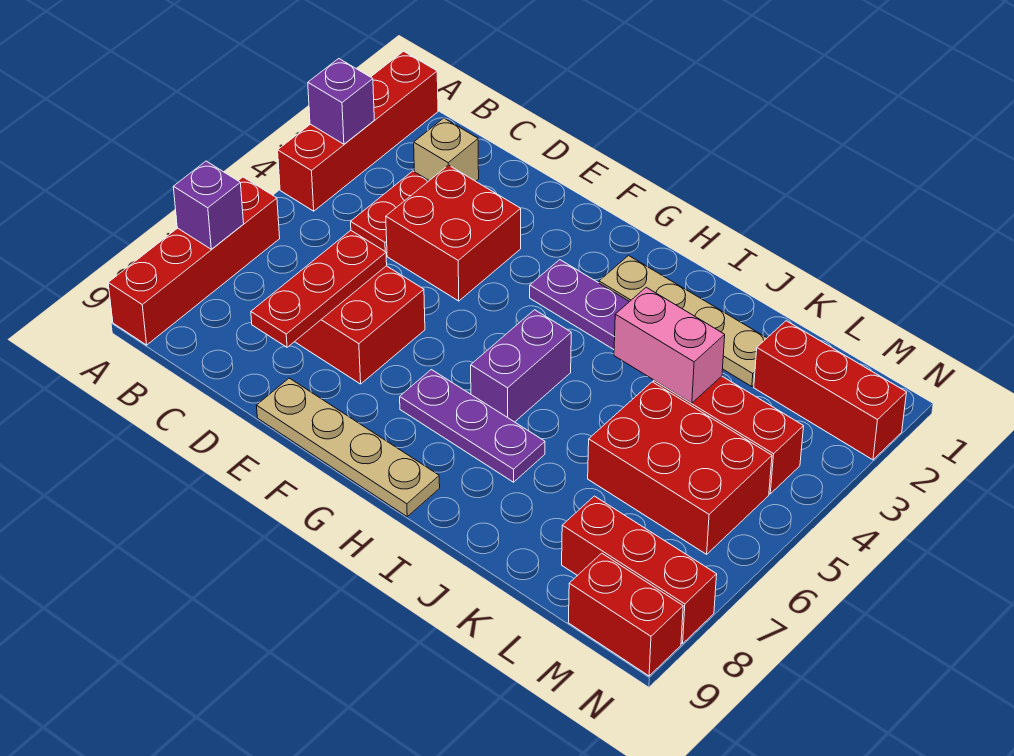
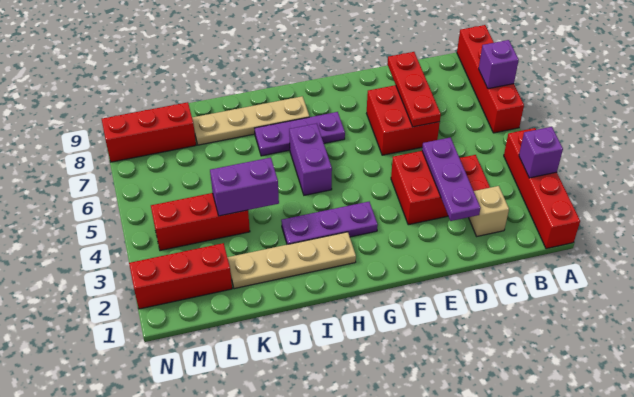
none -> purple plate D2:D4 level 2
tan plate E9:H9 level 1 -> tan plate H8:K8 level 1
pink brick J4:K4 level 2 -> purple brick J4:K4 level 2
red brick K5:M6 level 1 -> none
red brick M9:N9 level 1 -> none

